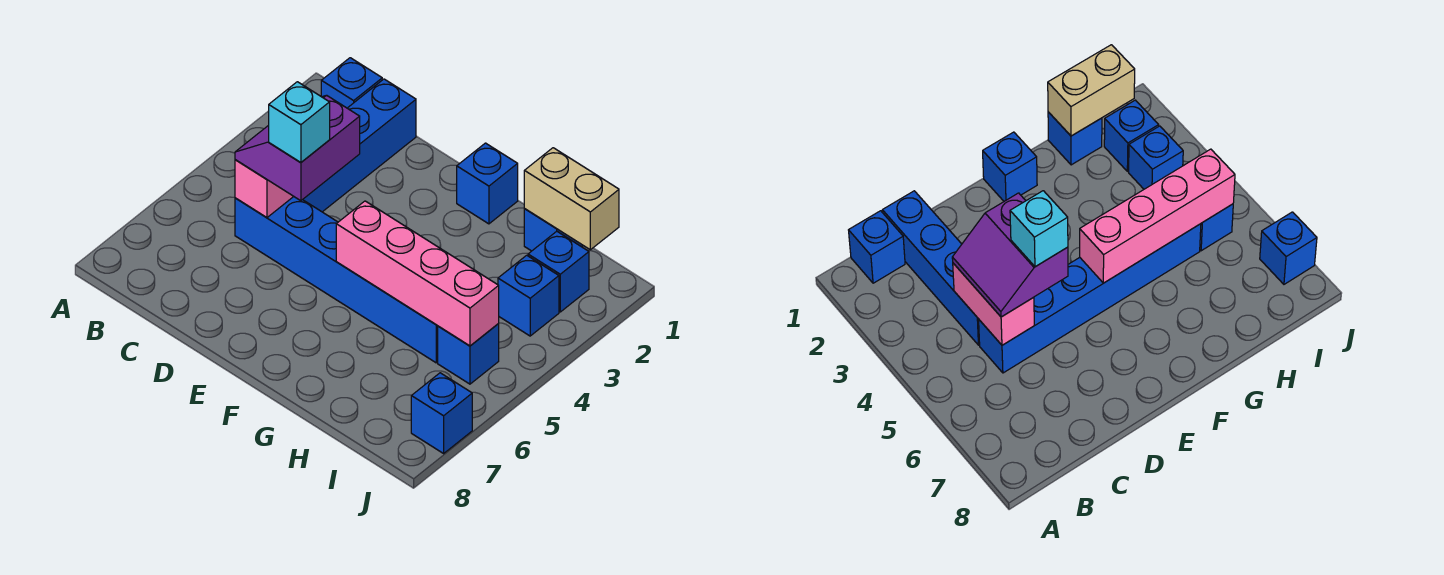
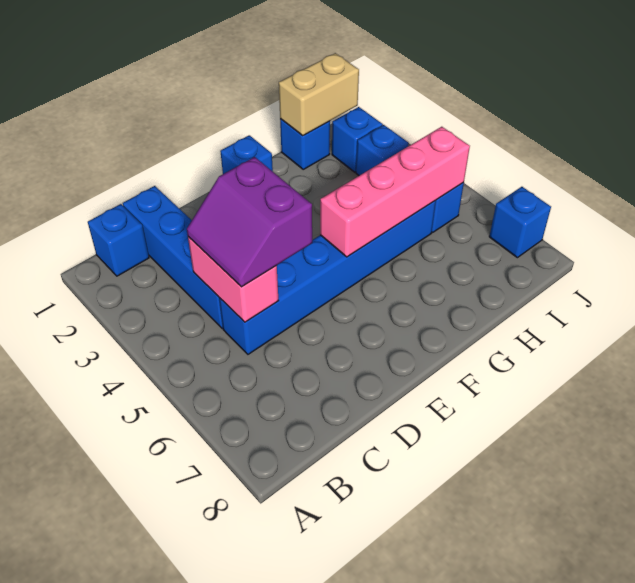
cyan brick D5 level 4 -> none

